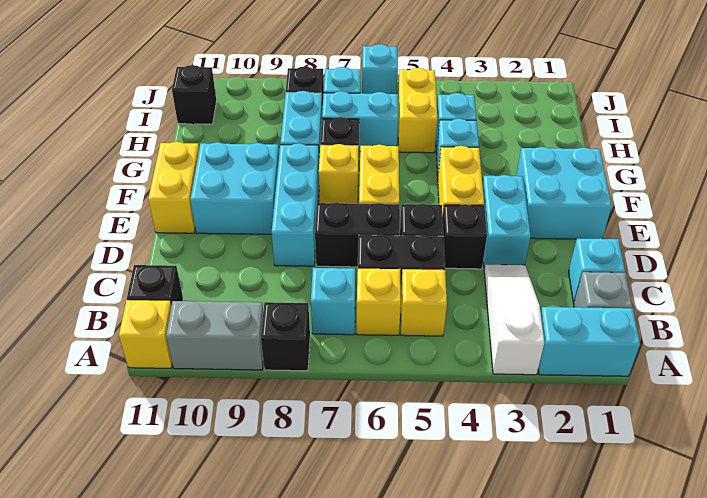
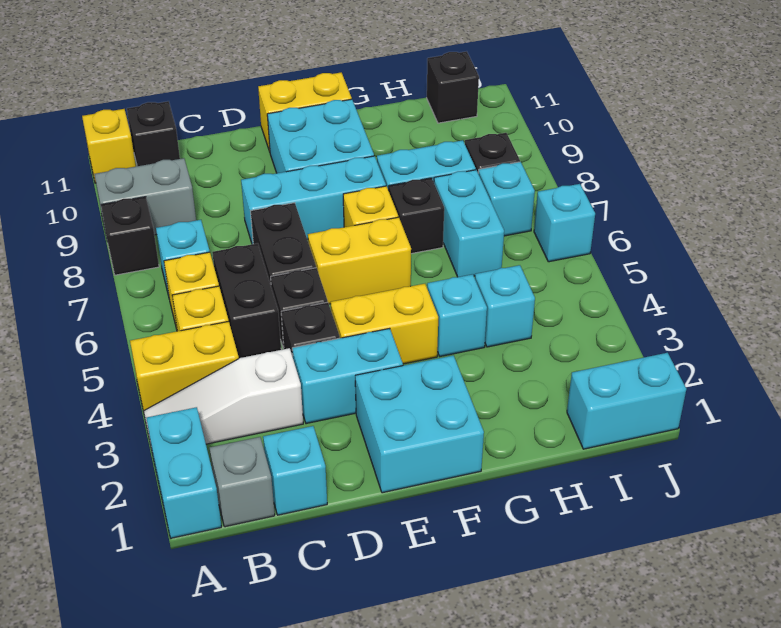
white slope A3:C3 level 1 top A -> white slope A3:C3 level 1 top C
grey brick A9:A10 level 1 -> grey brick A9:B9 level 1
yellow brick H5:I5 level 1 -> yellow brick A4:B4 level 1
none -> cyan brick I1:J1 level 1

